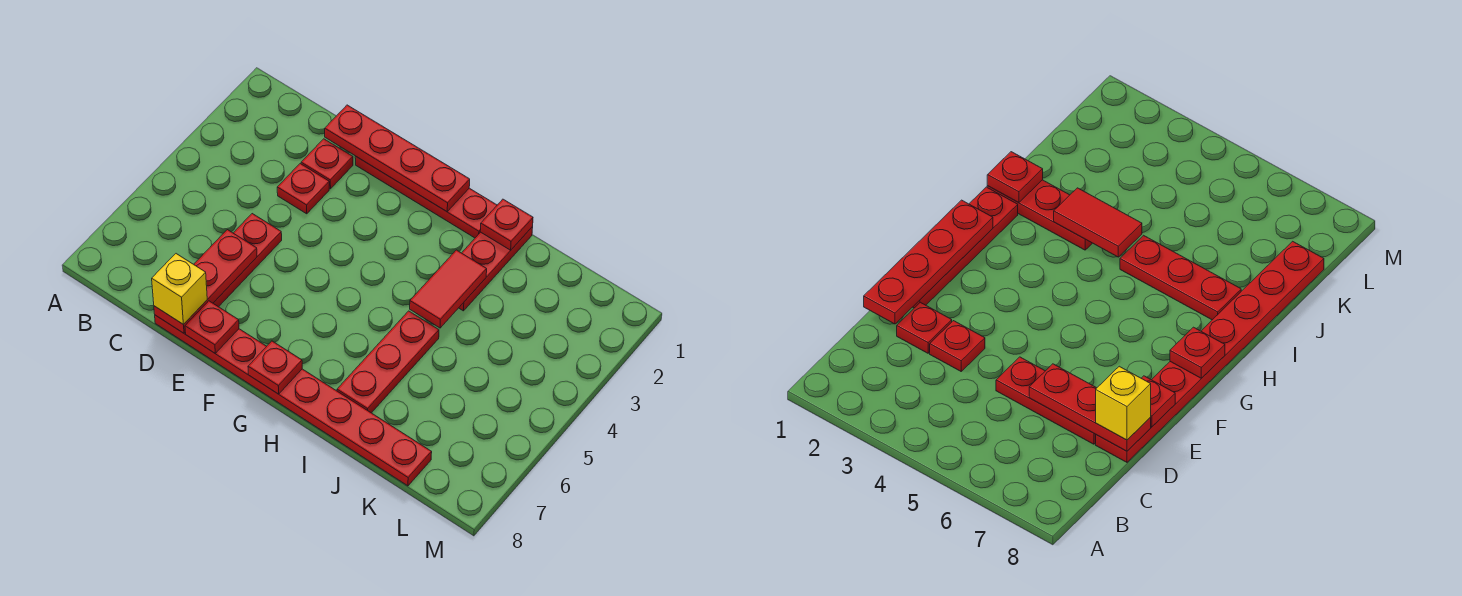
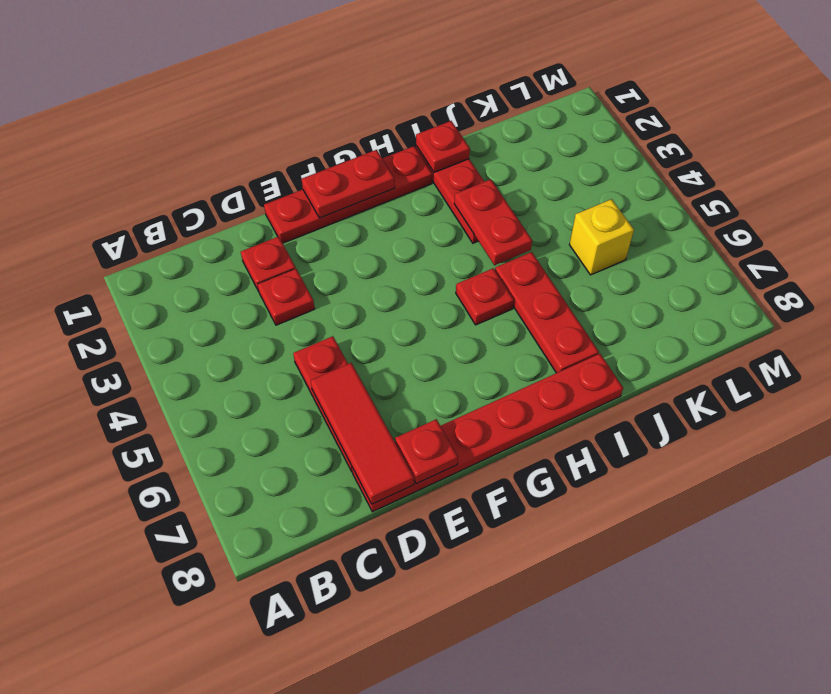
red plate D1:G1 level 2 -> red plate F1:G1 level 2
red plate D6:D8 level 2 -> red tile D6:D8 level 2
red plate D8:K8 level 1 -> red plate D8:I8 level 1
yellow brick D8 level 3 -> yellow brick K5 level 1
red plate G8 level 2 -> red plate H5 level 1
red tile I3:I4 level 2 -> red plate I3:I4 level 2

